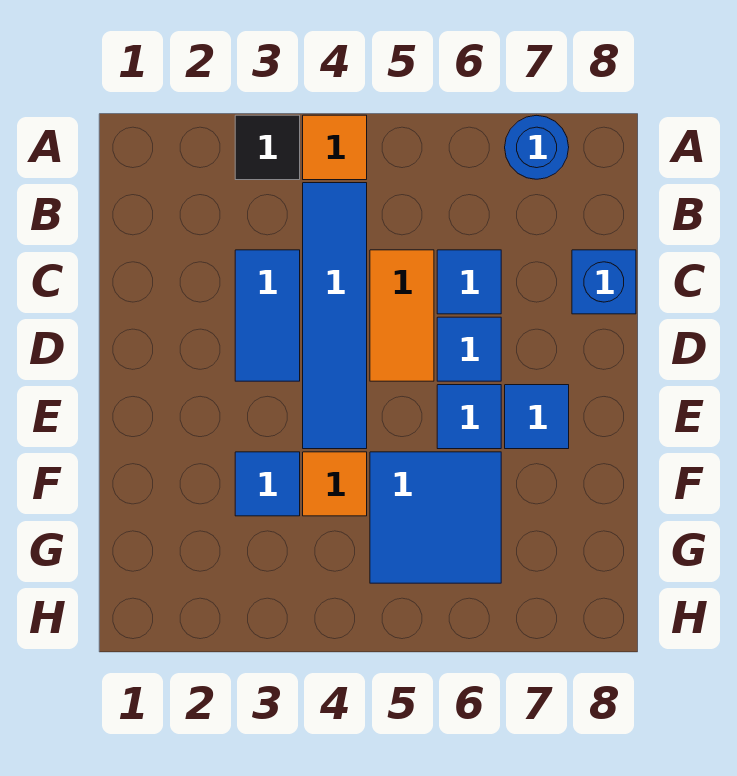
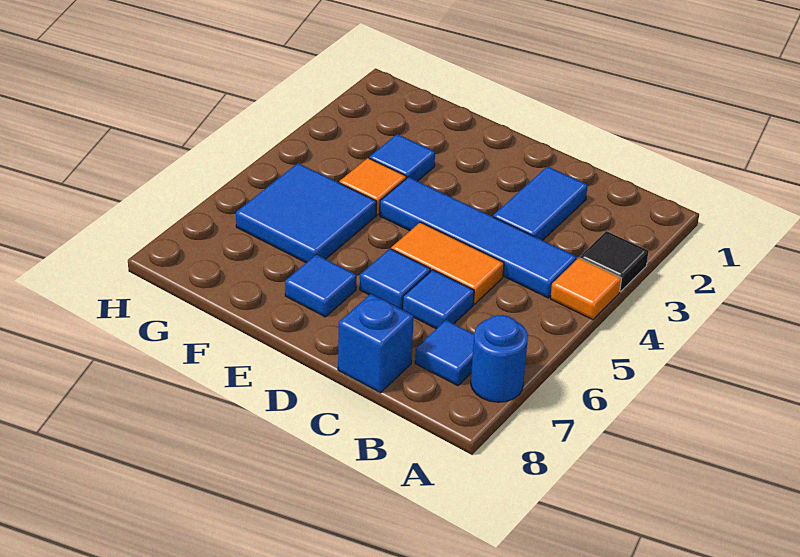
blue tile C3:D3 level 1 -> blue tile C2:C3 level 1
blue tile E6 level 1 -> blue tile B7 level 1

